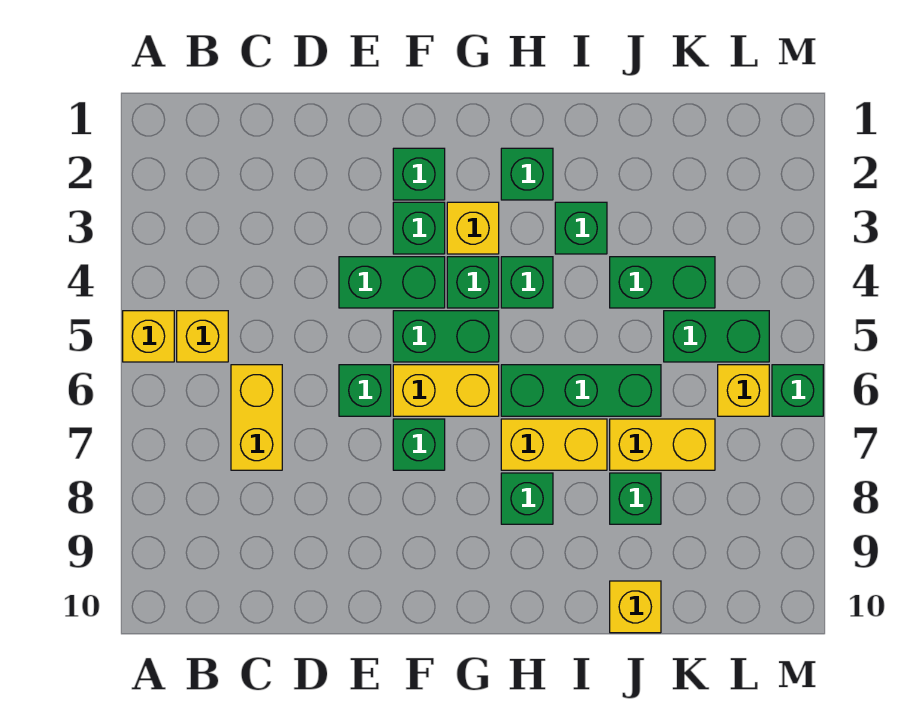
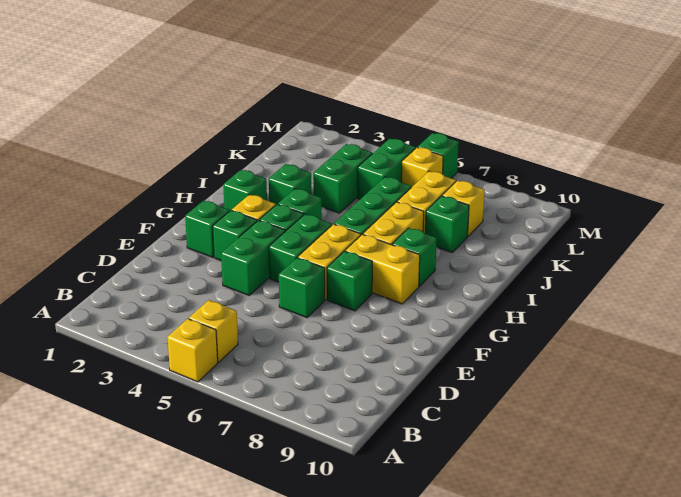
yellow brick C6:C7 level 1 -> yellow brick G7:G8 level 1
yellow brick J10 level 1 -> yellow brick K8 level 1

